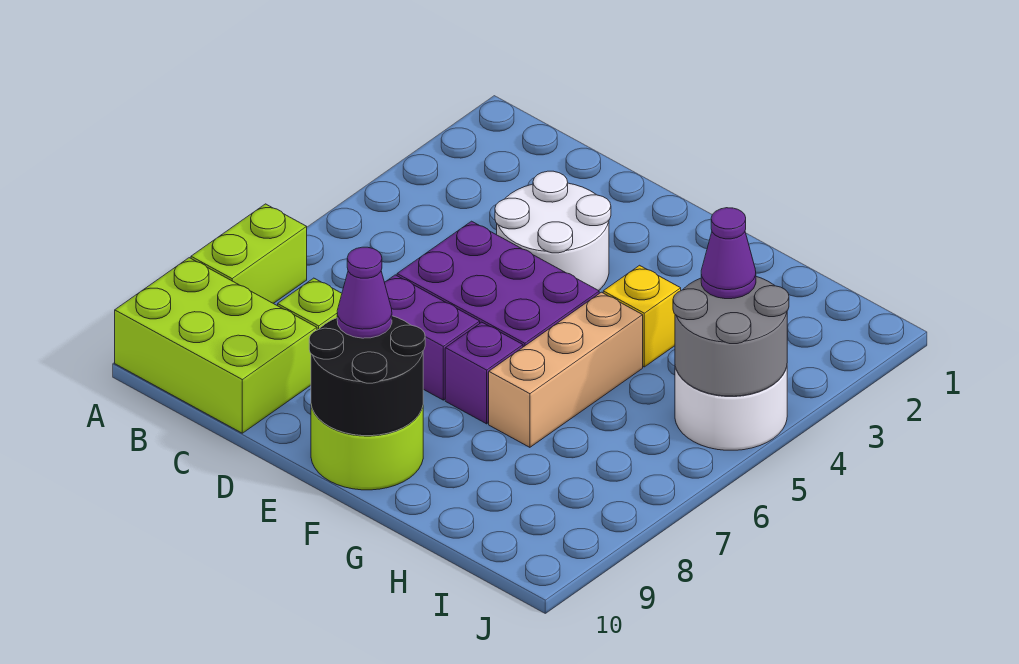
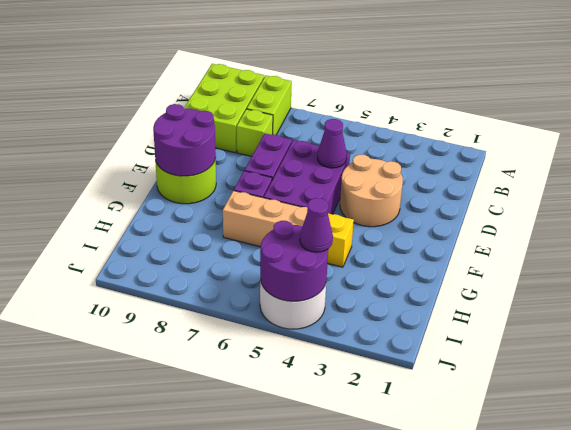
lime brick A7:A8 level 1 -> lime brick A8:B8 level 1
white round brick D3:E4 level 1 -> tan round brick D3:E4 level 1
black round brick E9:F10 level 2 -> purple round brick E9:F10 level 2
purple cone E9 level 3 -> purple cone D5 level 2
grey round brick I4:J5 level 2 -> purple round brick I4:J5 level 2

